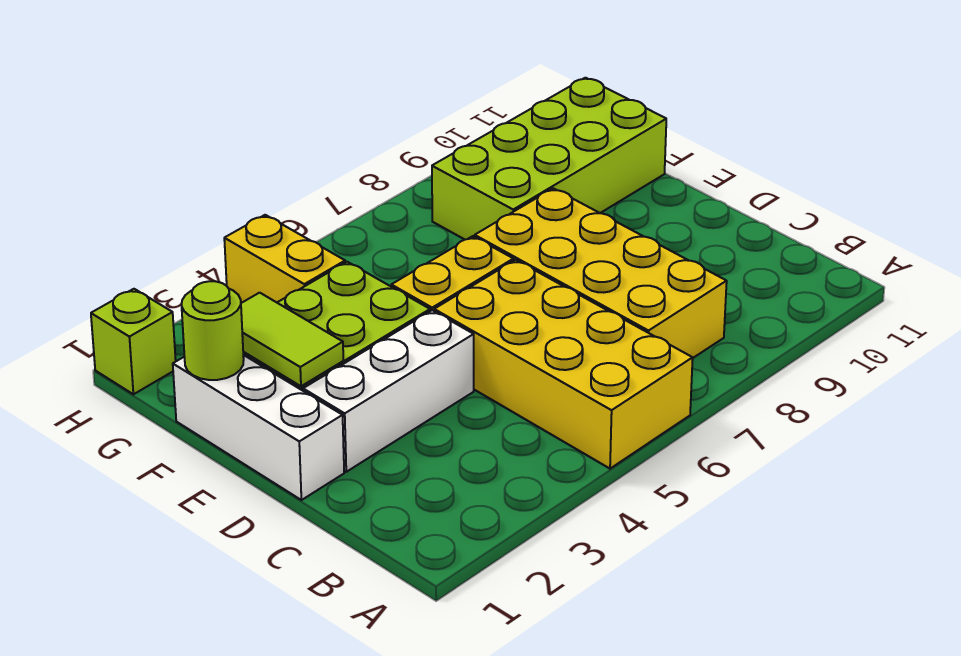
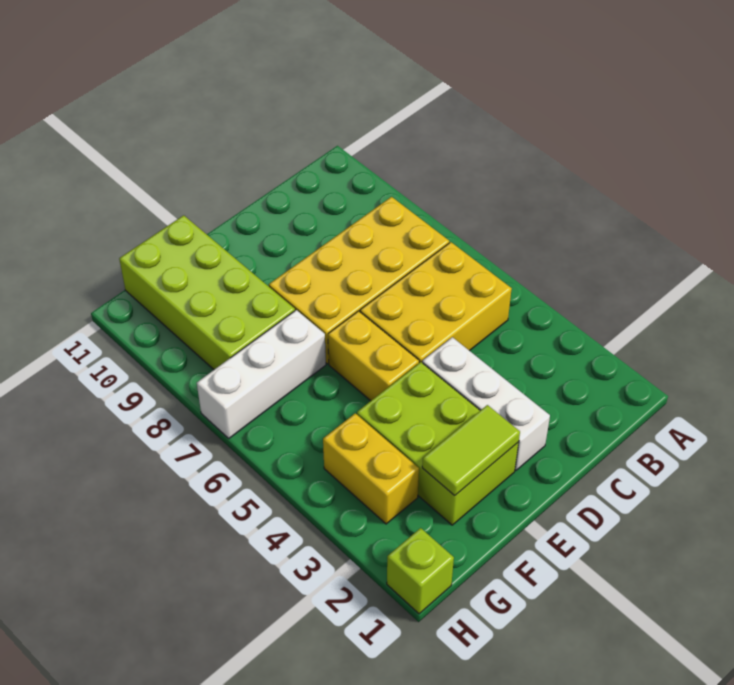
yellow brick A5:D6 level 1 -> yellow brick B5:D6 level 1
white brick D1:F1 level 1 -> white brick F7:H7 level 1
lime round brick F1 level 2 -> none
yellow brick G4:H4 level 1 -> yellow brick G3:G4 level 1

